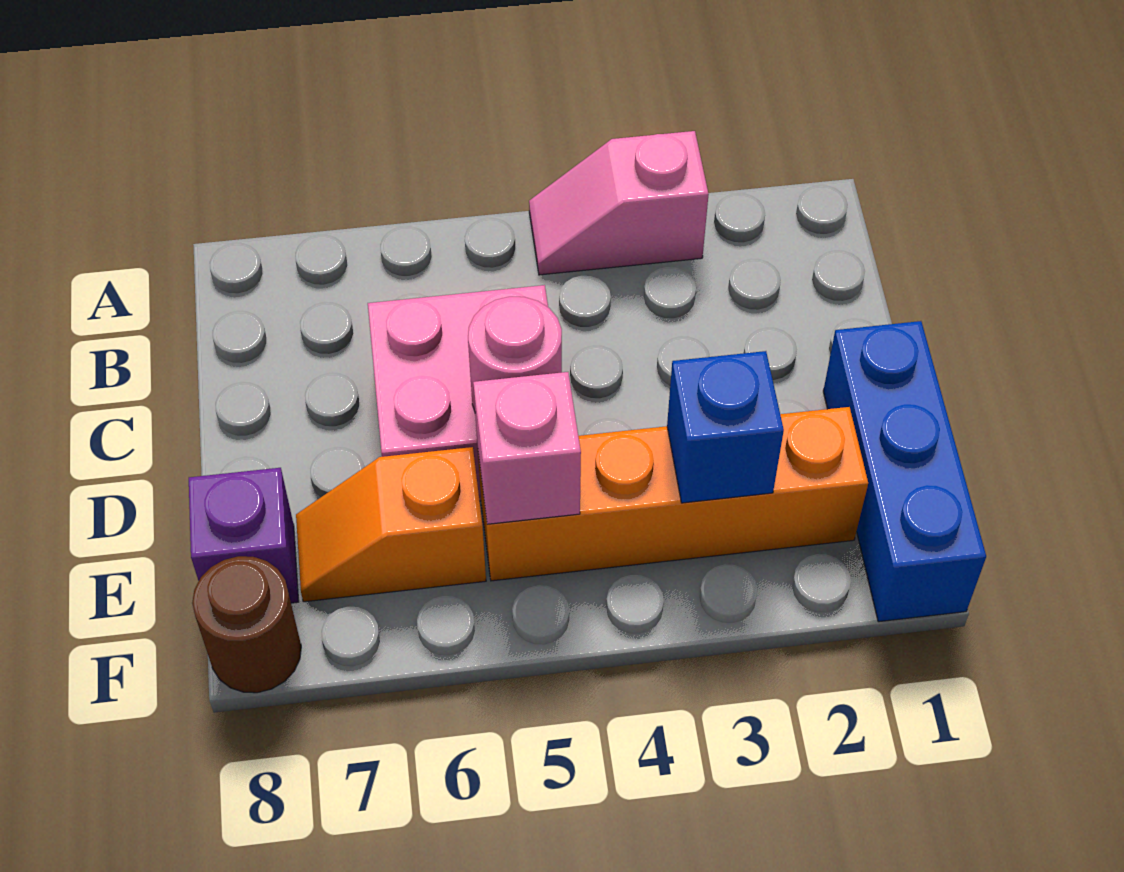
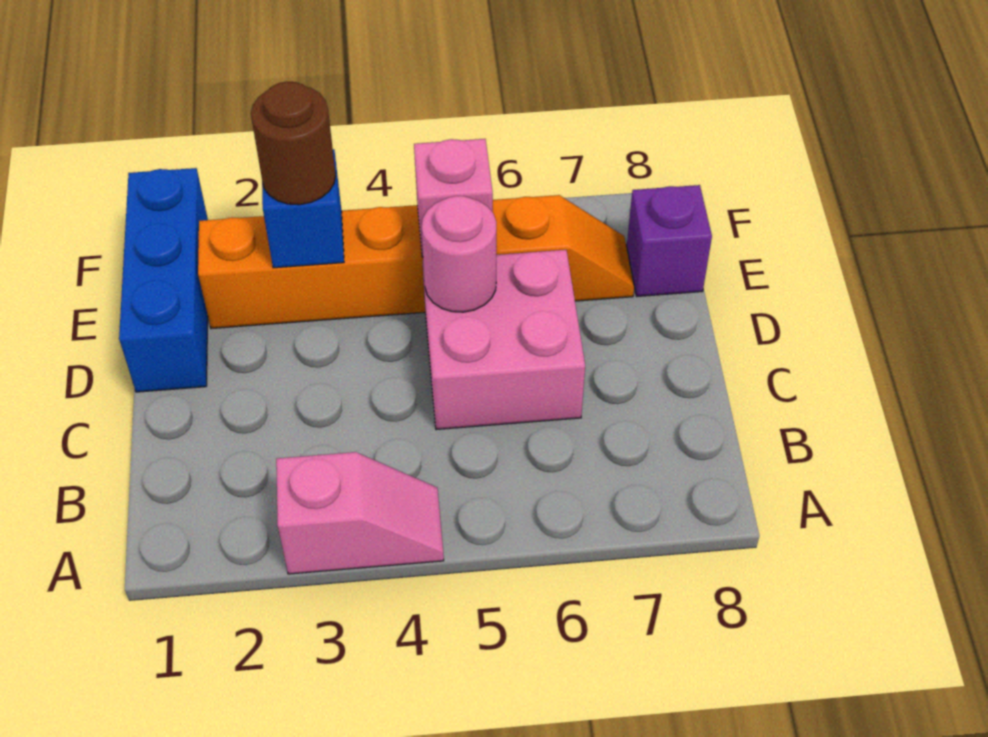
brown round brick F8 level 1 -> brown round brick E3 level 3

